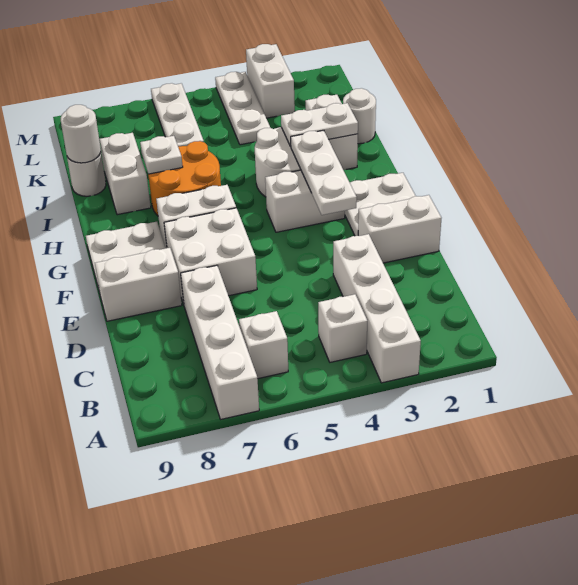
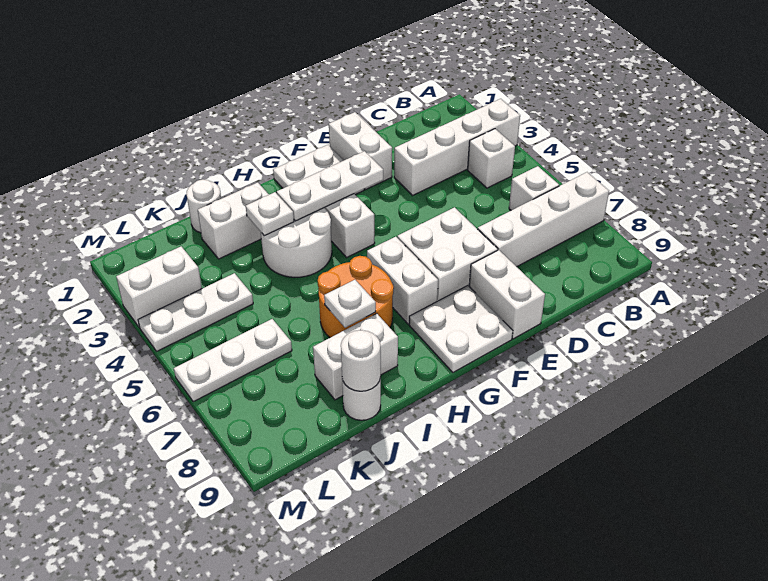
white plate I2:I3 level 2 -> white plate I3 level 2

